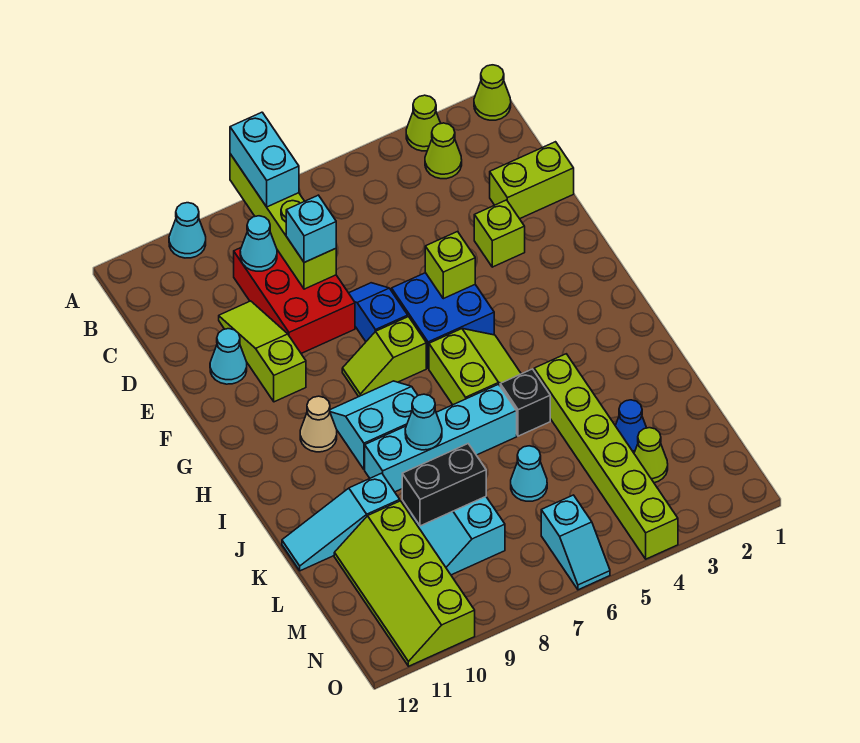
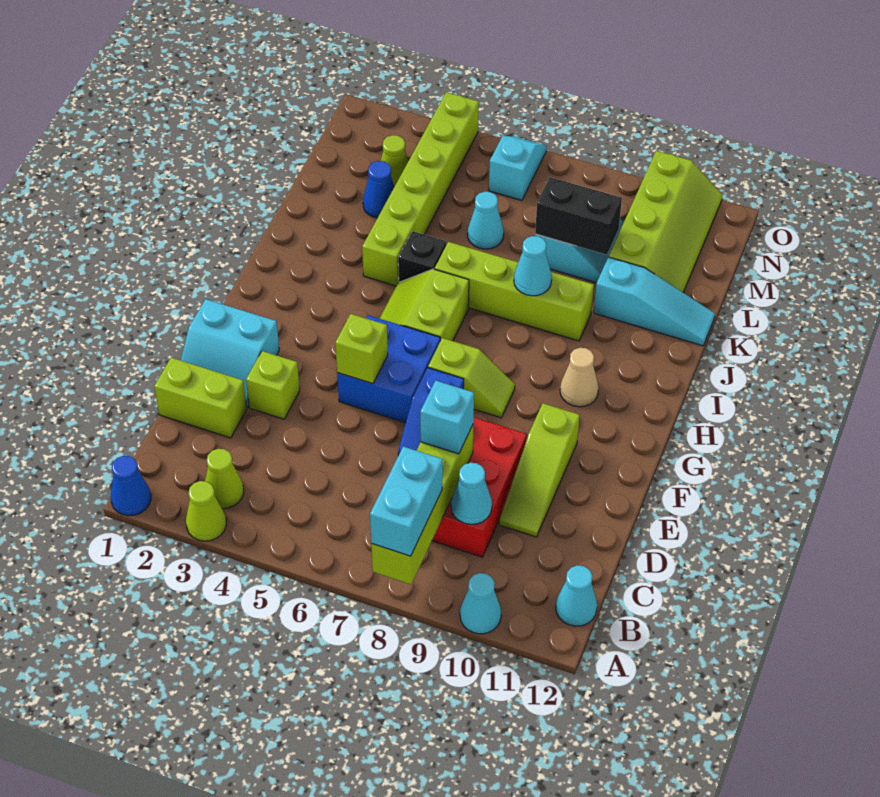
lime cone A1 level 1 -> blue cone A1 level 1
cyan cone E11 level 1 -> cyan cone B12 level 1
cyan slope H8:I9 level 1 top I -> cyan slope E1:F2 level 1 top F
cyan brick J6:J9 level 1 -> lime brick J6:J9 level 1

